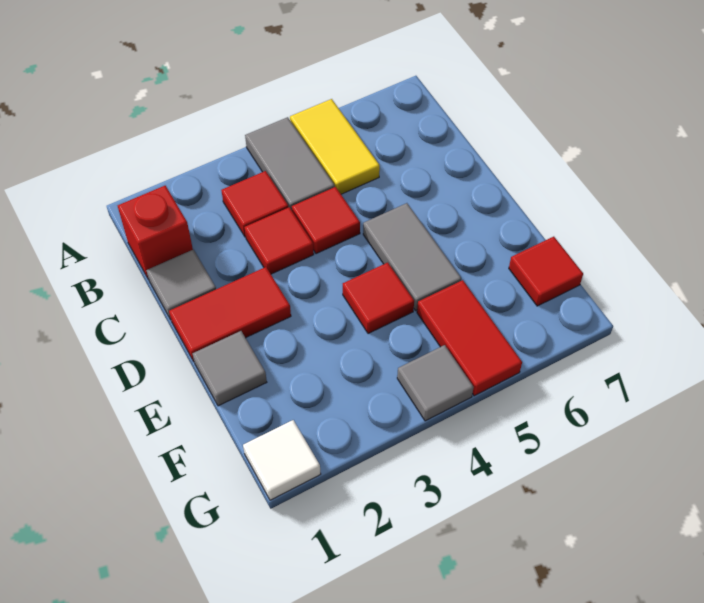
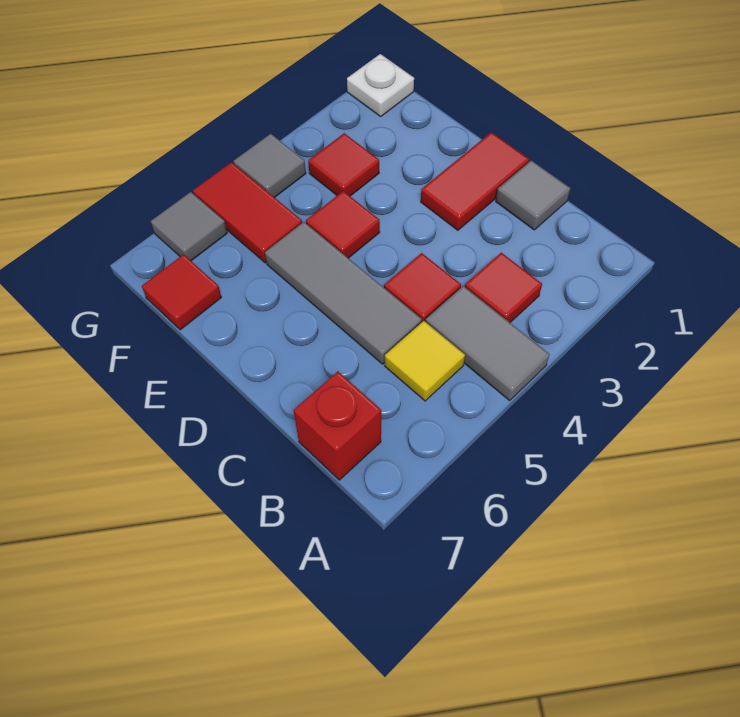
yellow tile A5:B5 level 1 -> yellow tile B5 level 1
red brick B1 level 1 -> red brick B7 level 1
red tile C3 level 1 -> red tile F3 level 1
grey tile D5:E5 level 1 -> grey tile C5:E5 level 1
grey tile E1 level 1 -> grey tile G6 level 1
white tile G1 level 1 -> white plate G1 level 1

